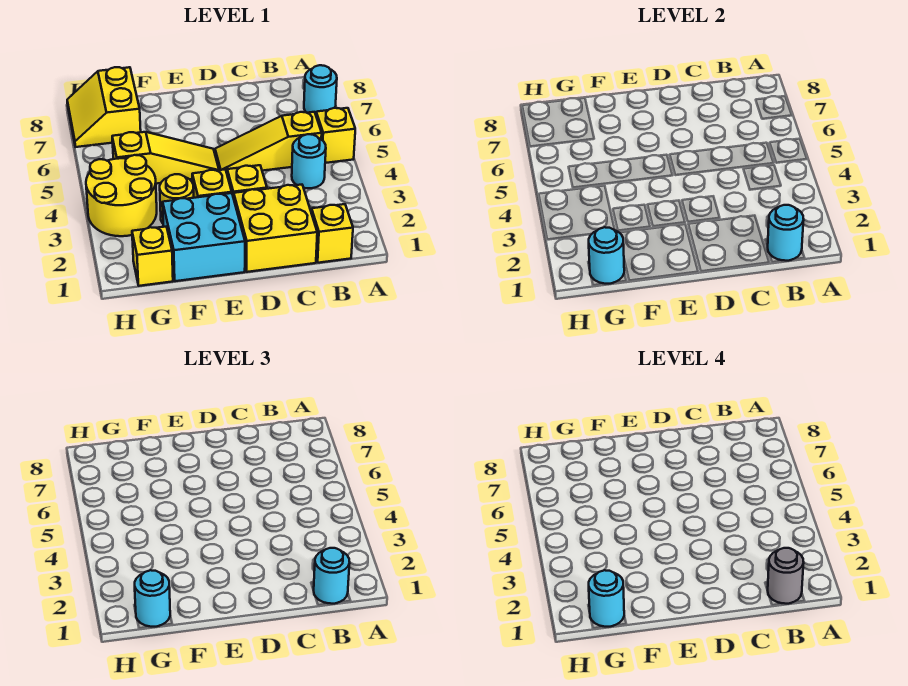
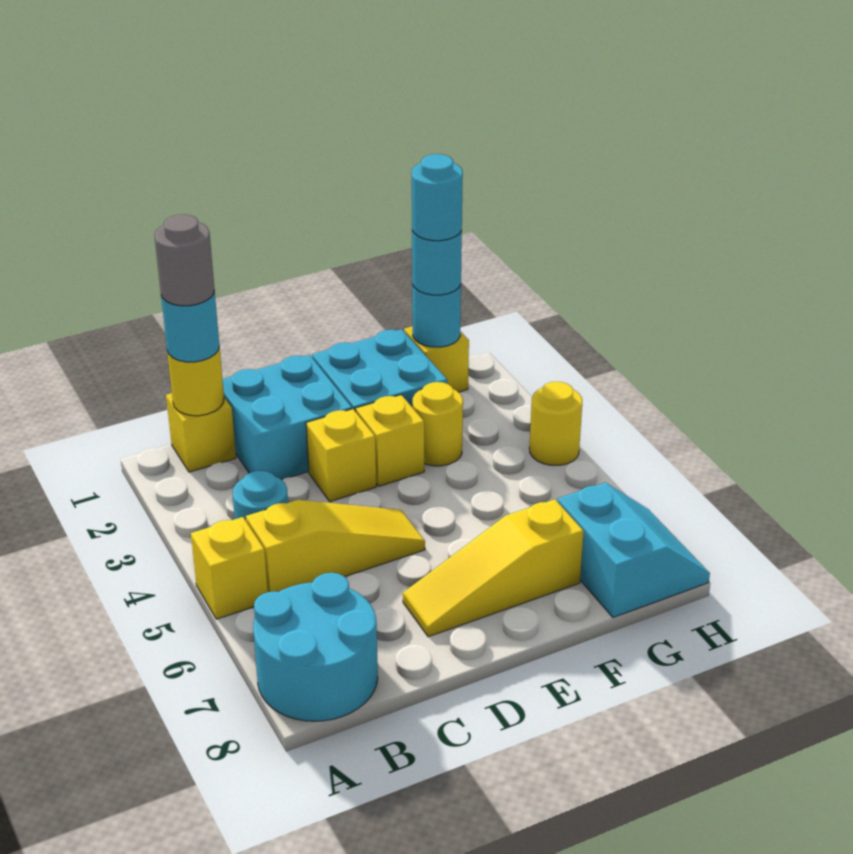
cyan round brick A7 level 1 -> cyan round brick A7:B8 level 1
cyan round brick B1 level 2 -> yellow round brick B1 level 2
yellow brick C1:D2 level 1 -> cyan brick C1:D2 level 1
yellow slope E5:G5 level 1 top G -> yellow slope D7:F7 level 1 top F
yellow round brick G3:H4 level 1 -> yellow round brick H4 level 1
yellow slope G7:H8 level 1 top G -> cyan slope G7:H8 level 1 top G

